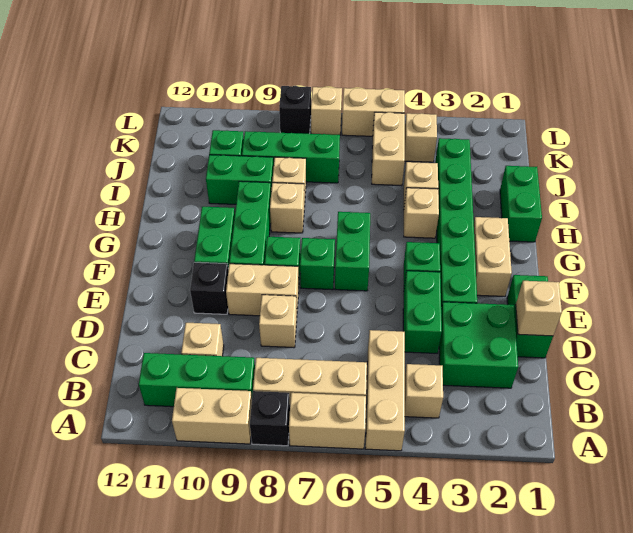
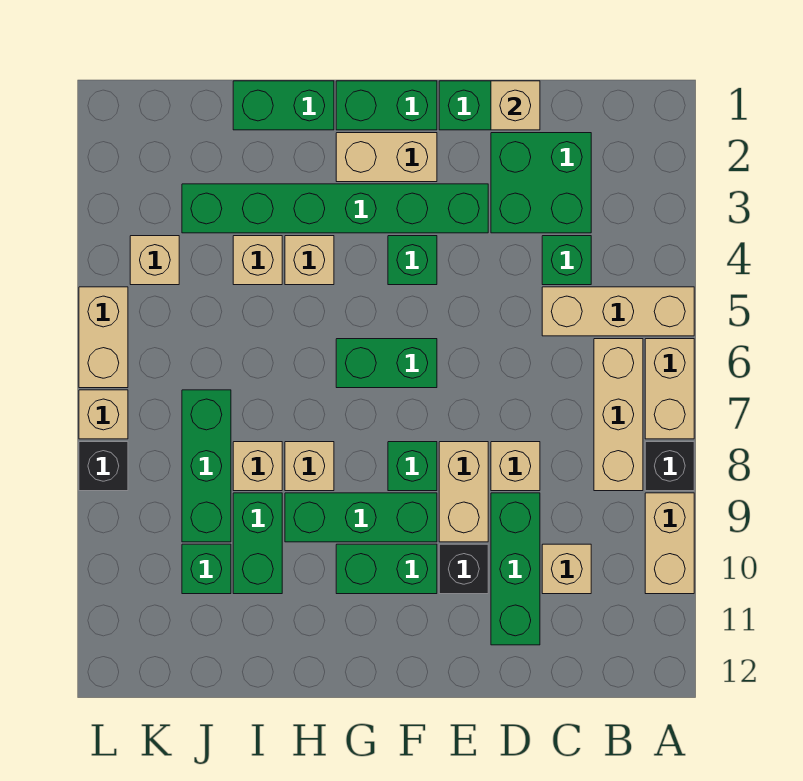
tan brick B4 level 1 -> none
green brick B9:B11 level 1 -> green brick D9:D11 level 1
green brick D4:E4 level 1 -> green brick F1:G1 level 1
green brick F7 level 1 -> green brick C4 level 1
tan brick J5:K5 level 1 -> none

